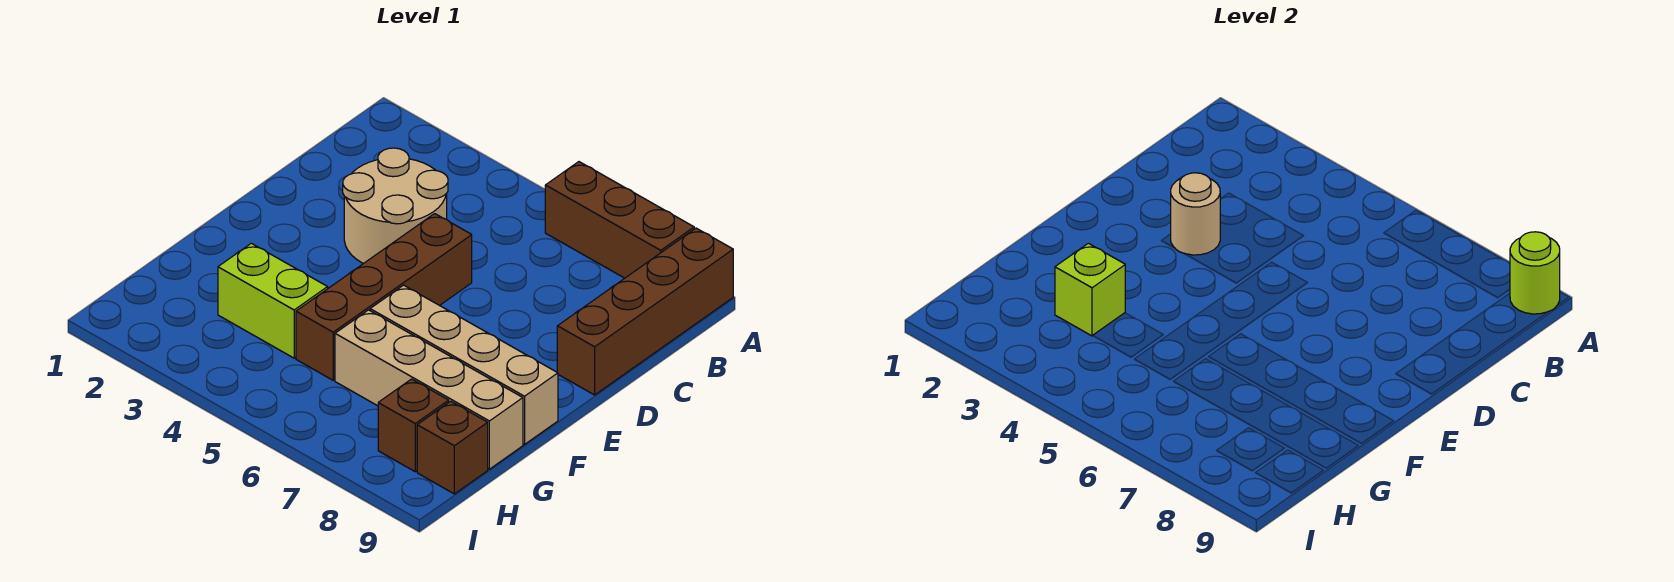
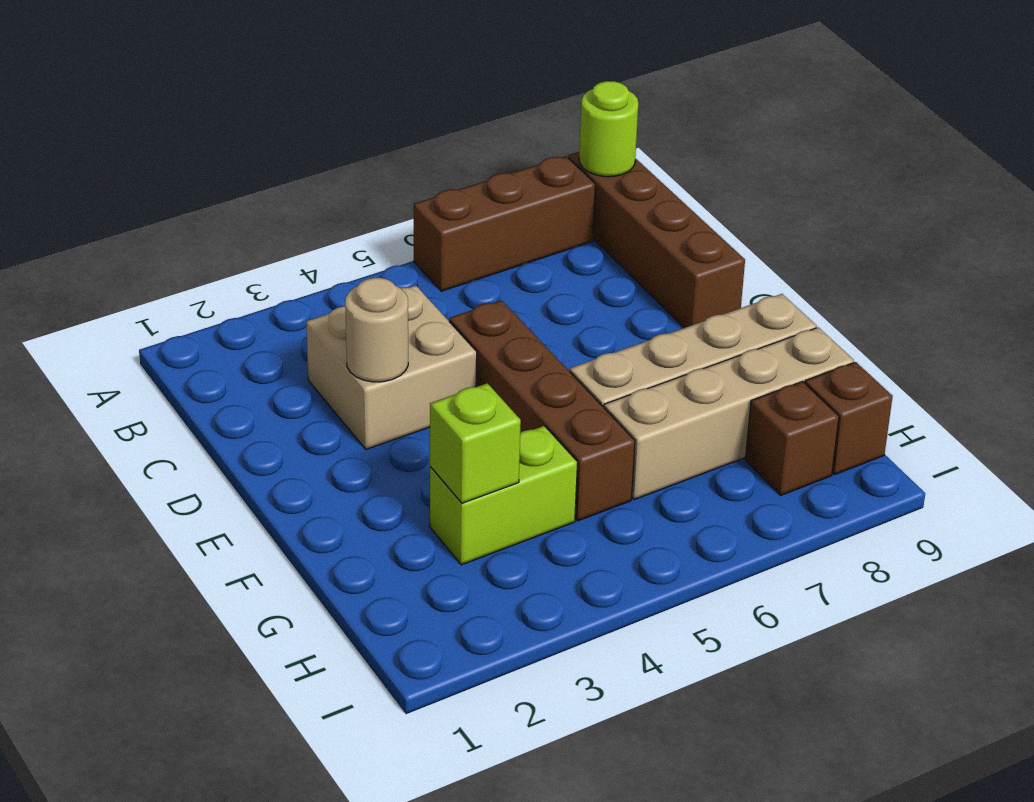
tan round brick C3:D4 level 1 -> tan brick C3:D4 level 1

